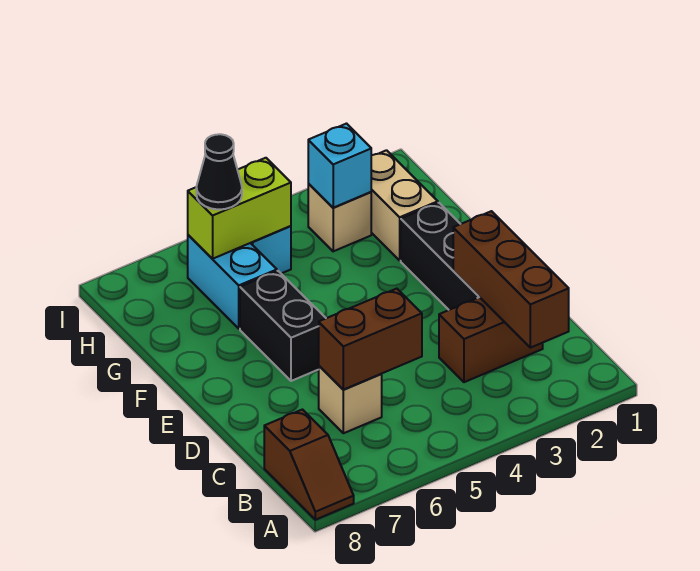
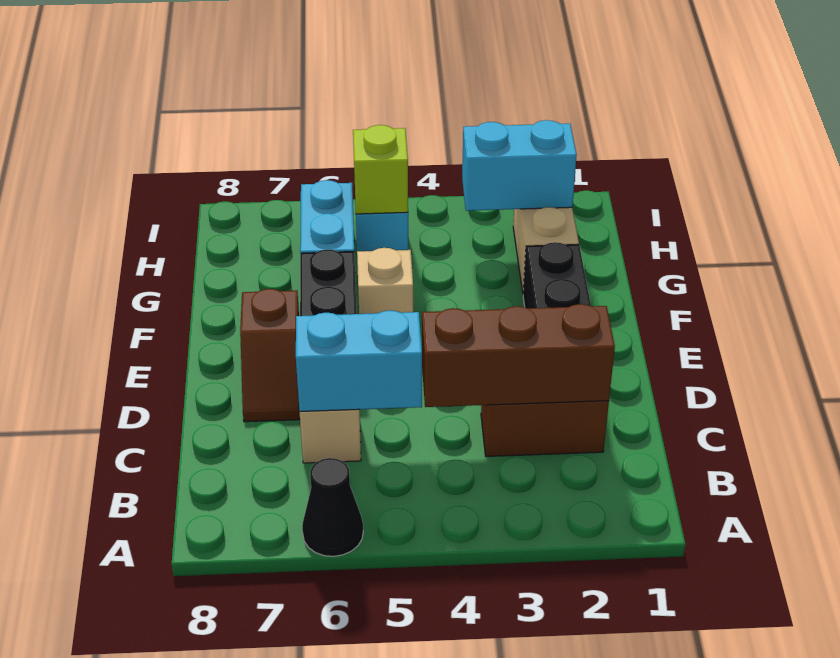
brown slope A8:B8 level 1 top B -> brown slope D7:E7 level 1 top E
brown brick B2:D2 level 2 -> brown brick C2:C4 level 2
brown brick C5:C6 level 2 -> cyan brick C5:C6 level 2
tan brick H3 level 1 -> tan brick F5 level 1
cyan brick H3 level 2 -> cyan brick H2:H3 level 2
lime brick H5:H6 level 2 -> lime brick H5 level 2
black cone H6 level 3 -> black cone A6 level 1

